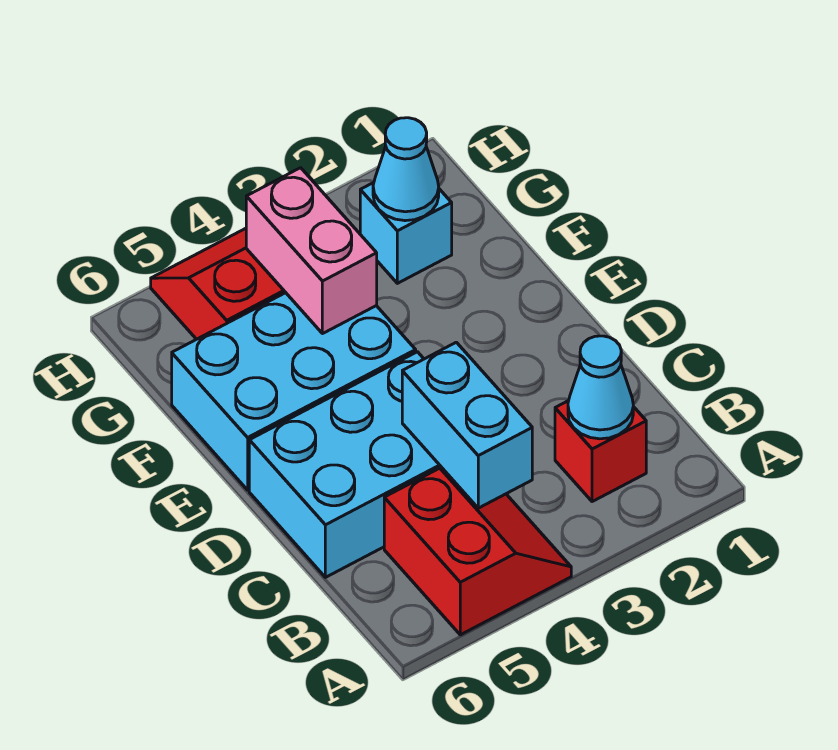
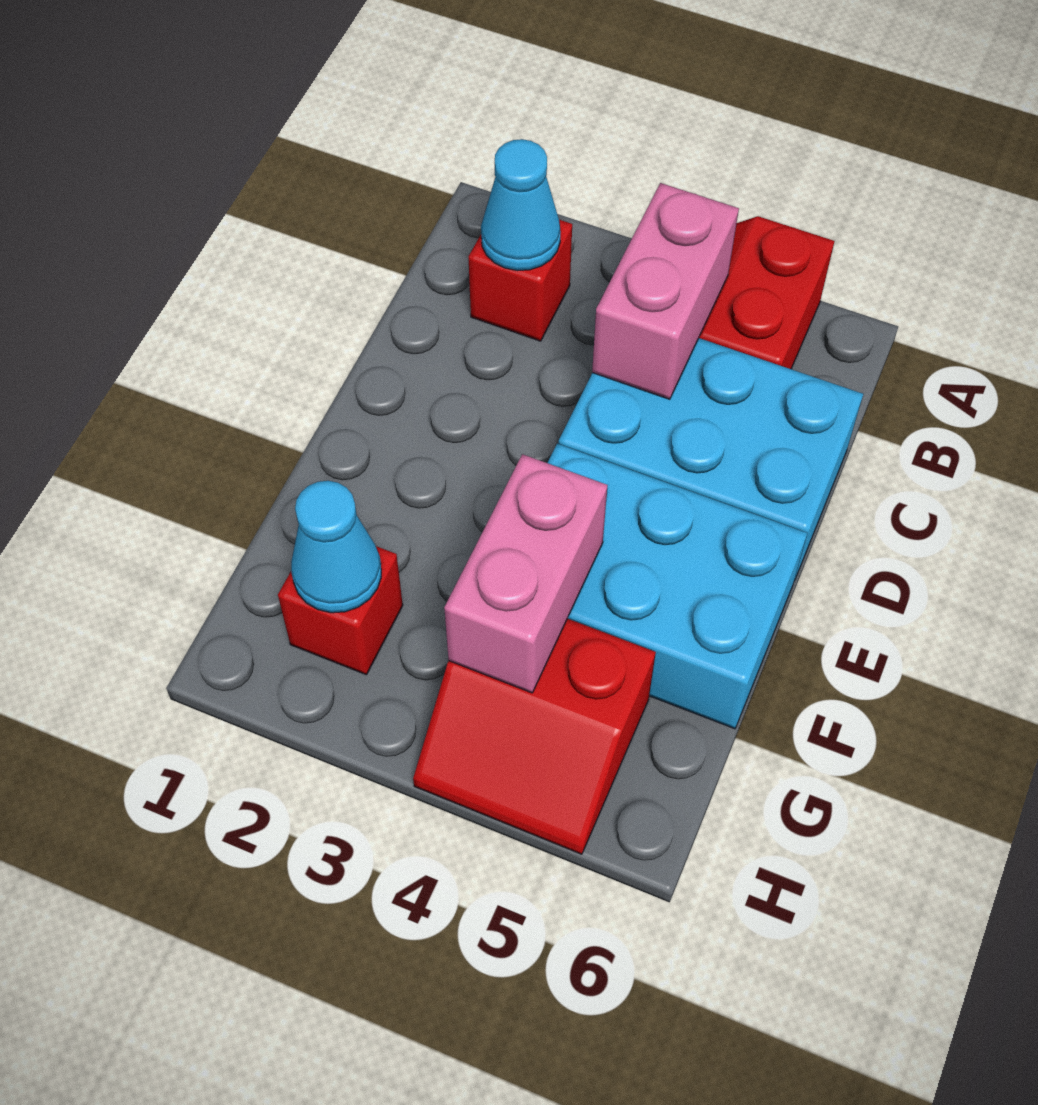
cyan brick B4:C4 level 2 -> pink brick B4:C4 level 2
cyan brick G2 level 1 -> red brick G2 level 1

